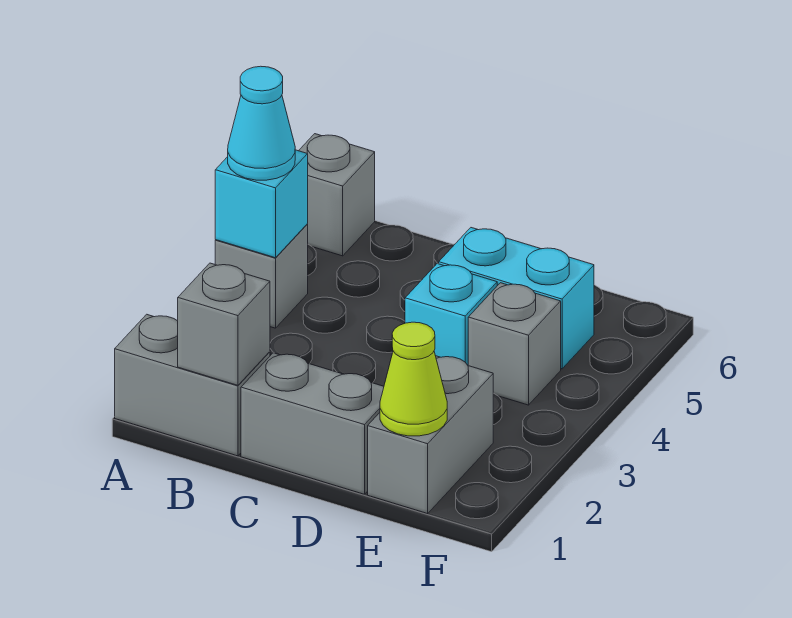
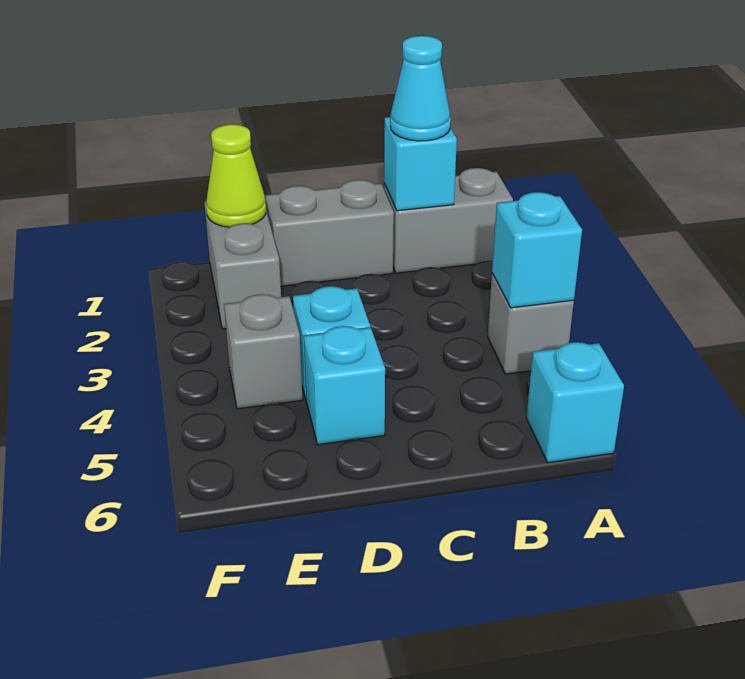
cyan cone A4 level 3 -> cyan cone B1 level 3
grey brick A6 level 1 -> cyan brick A6 level 1
grey brick B1 level 2 -> cyan brick B1 level 2
cyan brick D5:E5 level 1 -> cyan brick D5 level 1

